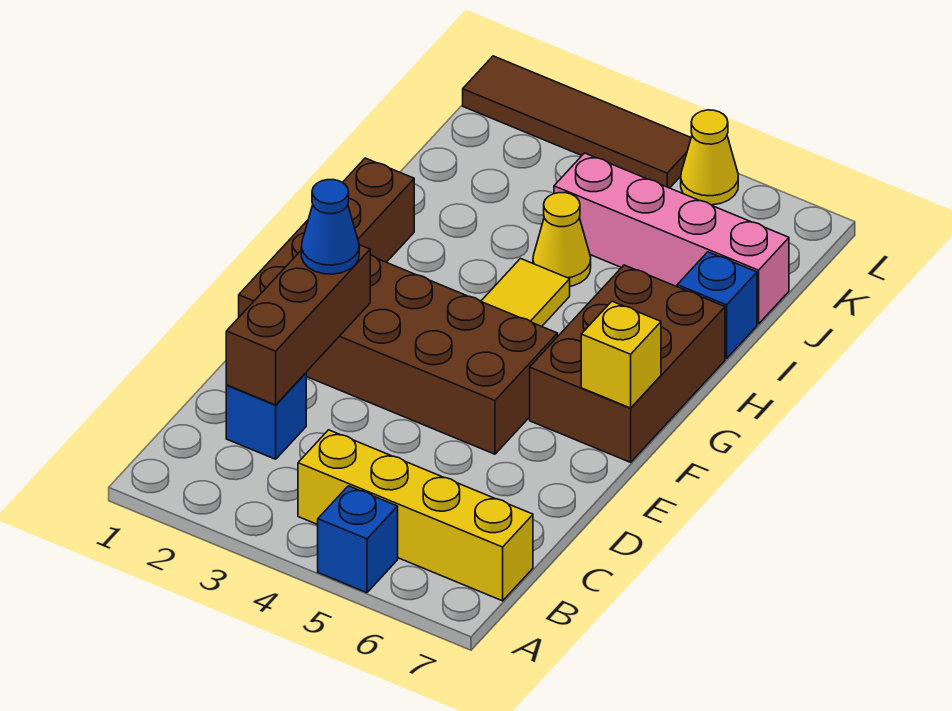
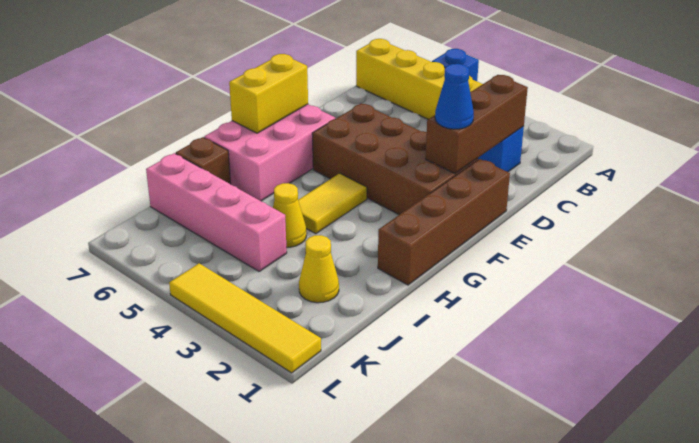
brown brick F6:H7 level 1 -> pink brick F6:H7 level 1
yellow brick F7 level 2 -> yellow brick F7:G7 level 2
blue brick I7 level 1 -> brown brick I7 level 1
brown tile L1:L4 level 1 -> yellow tile L1:L4 level 1
yellow cone L5 level 1 -> yellow cone J2 level 1

